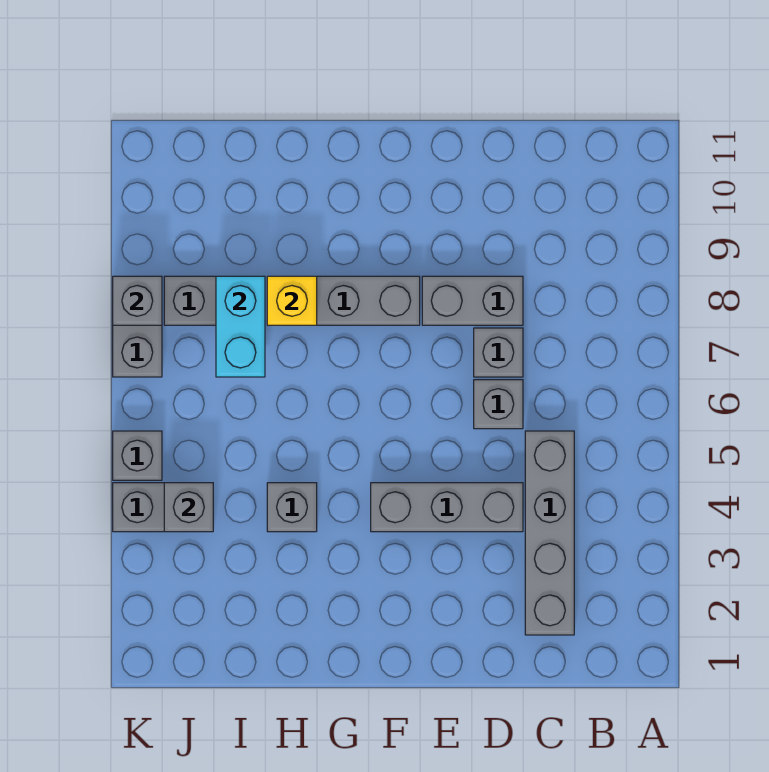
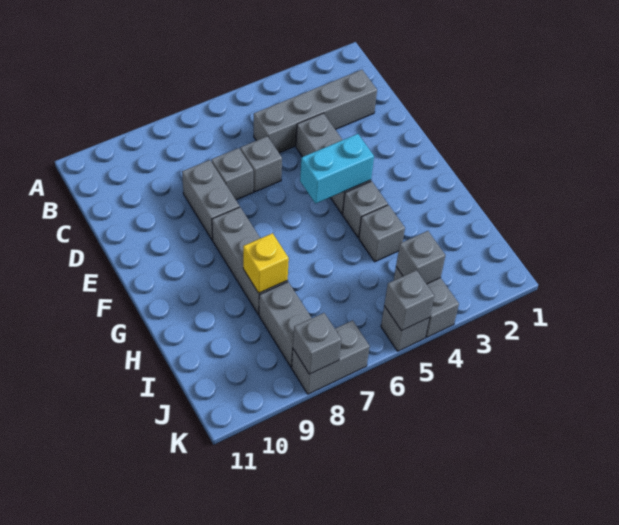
none -> grey brick G4 level 1
cyan brick I7:I8 level 2 -> cyan brick F4:F5 level 2
none -> grey brick K5 level 2

